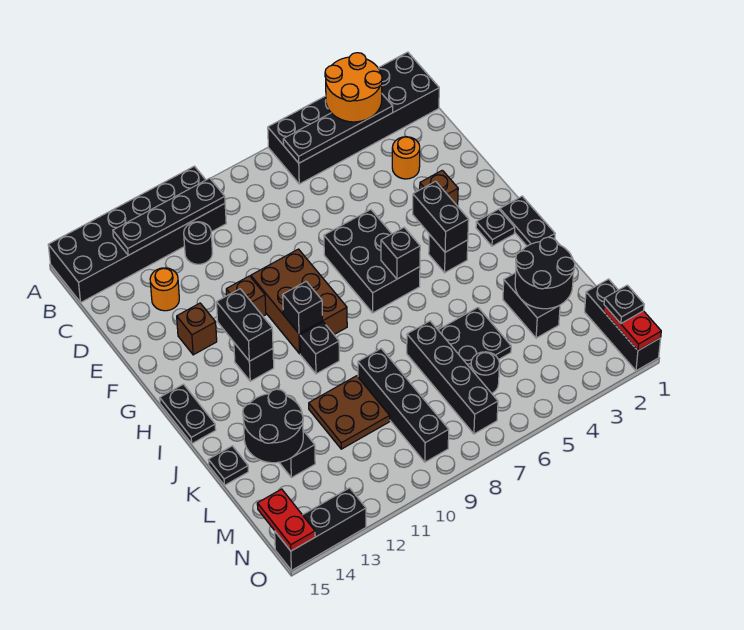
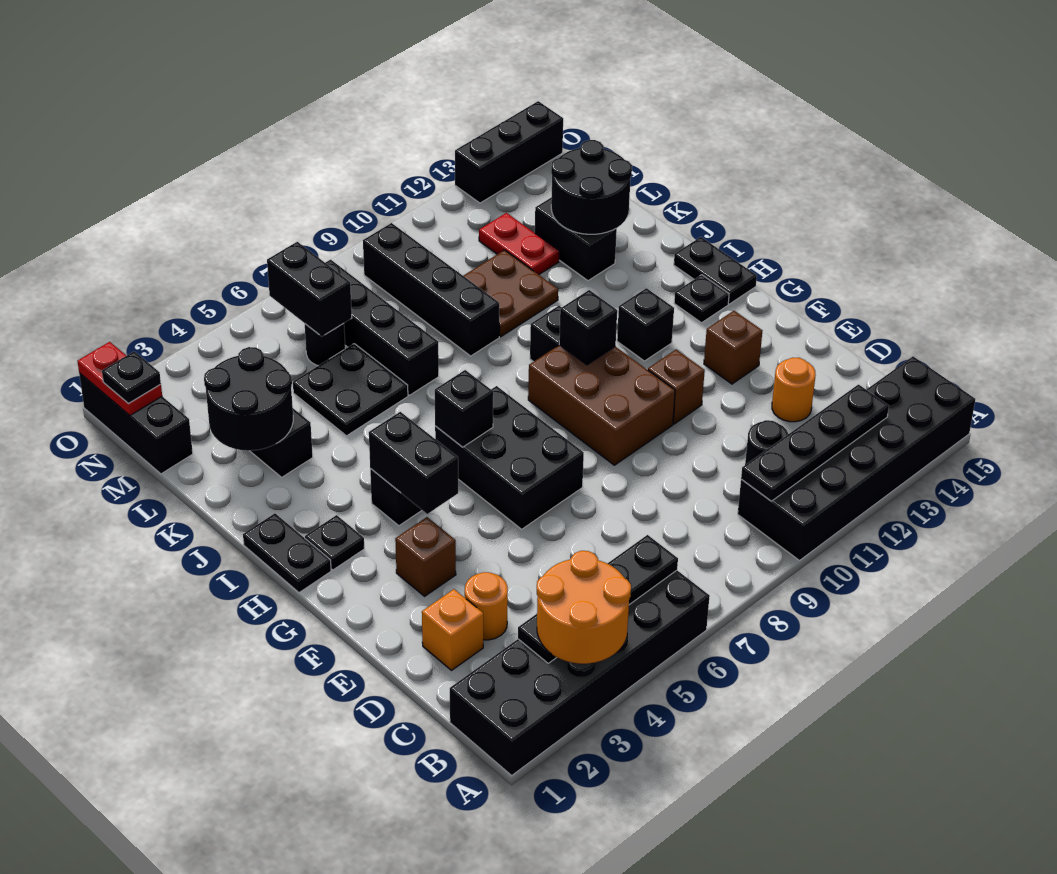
none -> orange brick D2 level 1
black brick G12:H12 level 2 -> black brick M6:N6 level 2
black plate K15 level 1 -> black plate H14 level 1
red plate N15:O15 level 2 -> red plate L12:M12 level 1

